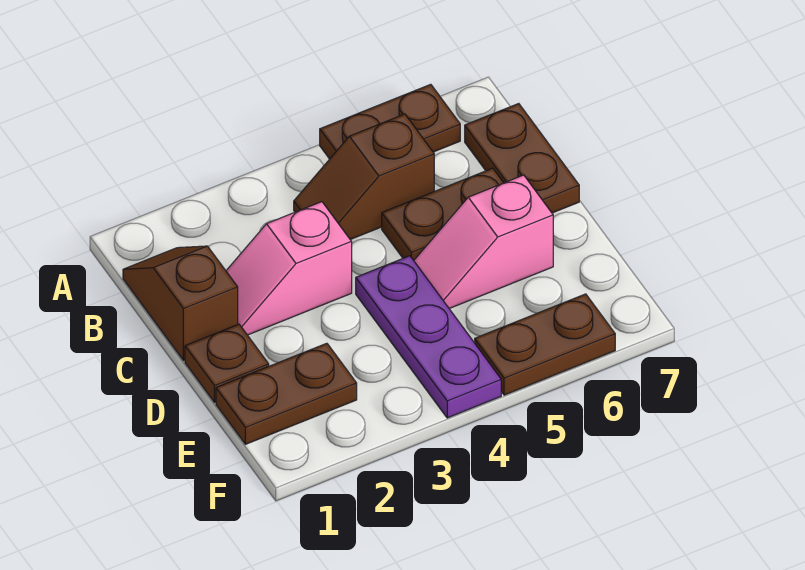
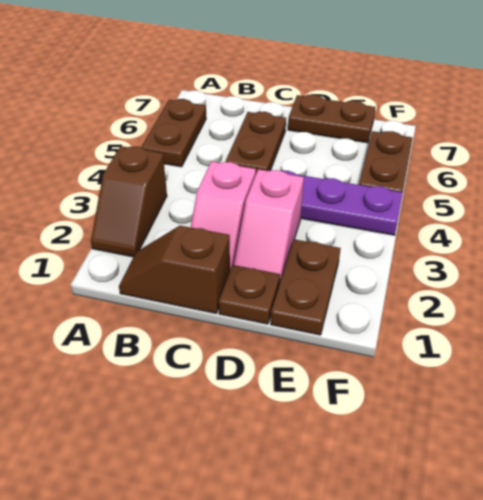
brown slope B4:B5 level 1 top 5 -> brown slope A2:A3 level 1 top 3
brown plate B7:C7 level 1 -> brown plate D7:E7 level 1
pink slope D5:D6 level 1 top 6 -> pink slope D2:D3 level 1 top 3

